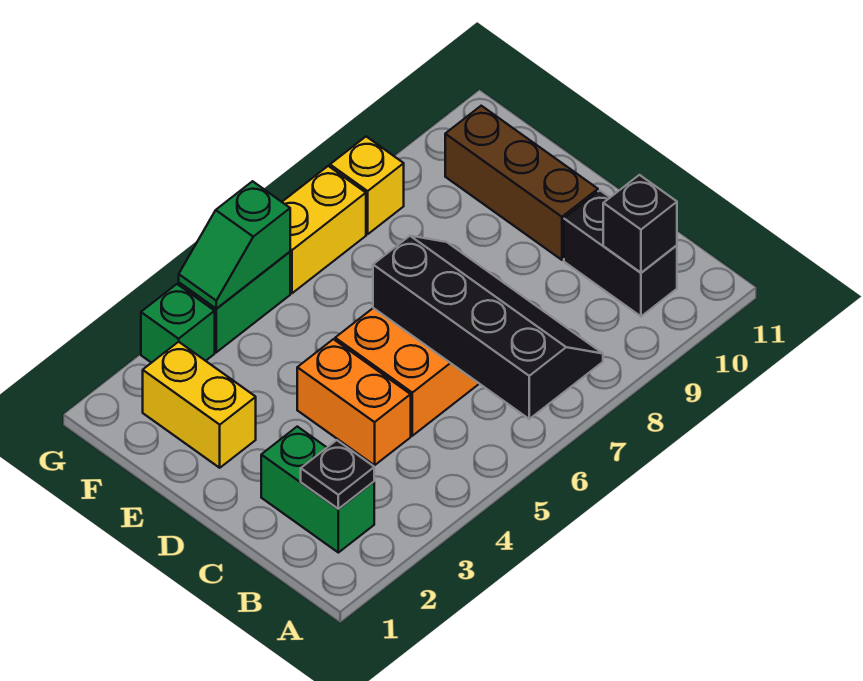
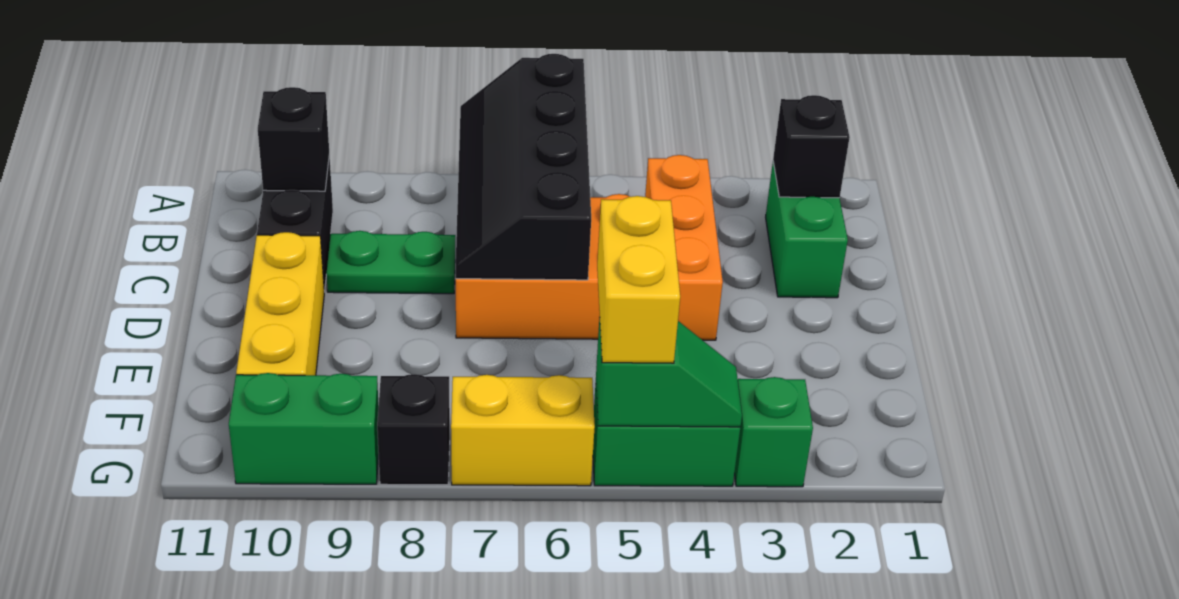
black plate B2 level 2 -> black brick B2 level 2
orange brick C4:D4 level 1 -> orange brick B4:D4 level 1
none -> green plate C8:C9 level 1
brown brick D10:F10 level 1 -> yellow brick D10:F10 level 1
yellow brick E2:F2 level 1 -> yellow brick F5:G5 level 3
yellow brick G8 level 1 -> black brick G8 level 1
none -> green brick G9:G10 level 1

